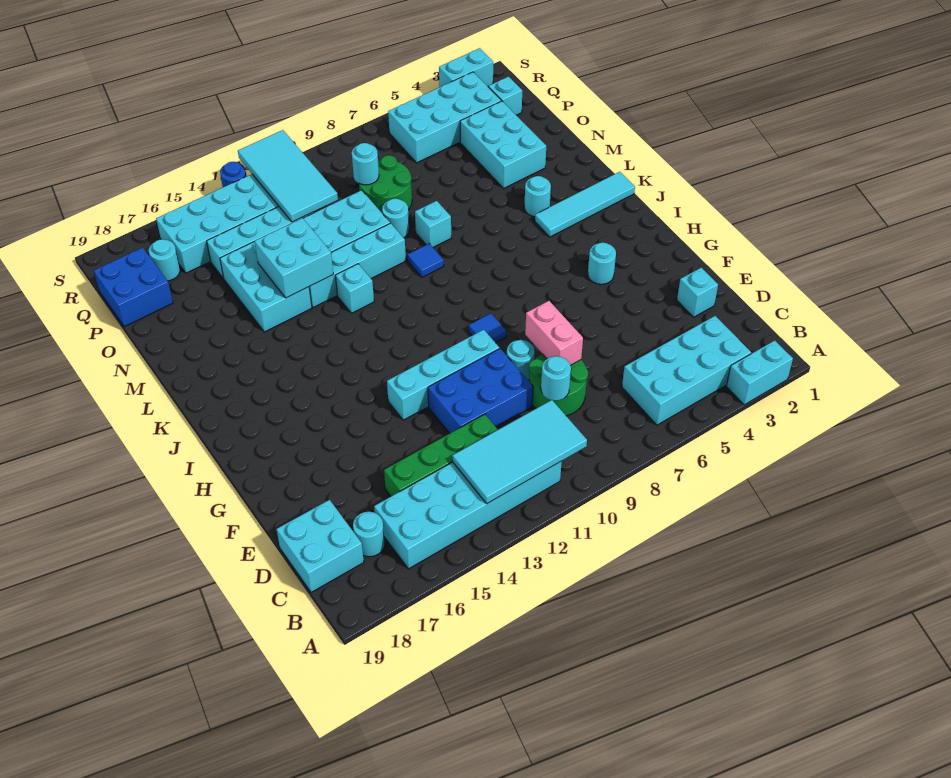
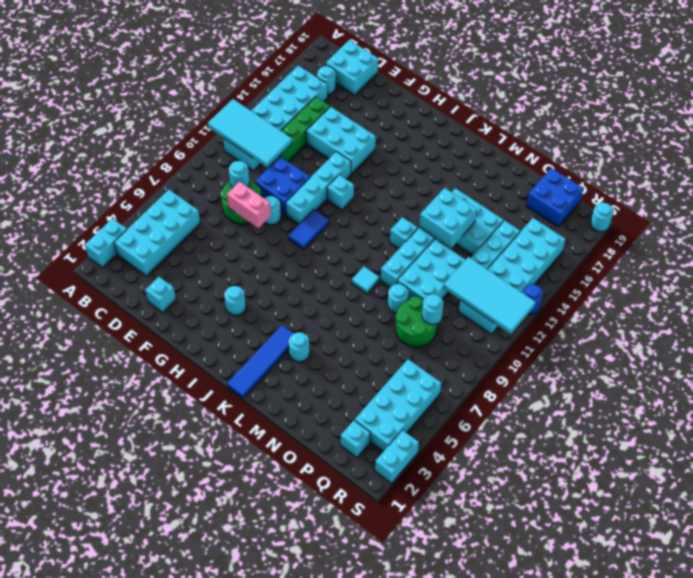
cyan tile B10:C13 level 2 -> cyan tile A11:D12 level 2
blue brick E10:F12 level 1 -> blue brick E10:F11 level 1
blue tile H9 level 1 -> blue tile H9:H10 level 1
cyan tile K1:K4 level 1 -> blue tile K1:K4 level 1
blue tile L9 level 1 -> cyan tile L9 level 1
cyan brick M8 level 1 -> cyan brick H12 level 1
cyan brick N3:P4 level 1 -> cyan brick E14:G15 level 1
cyan round brick Q17 level 1 -> cyan round brick S19 level 1

